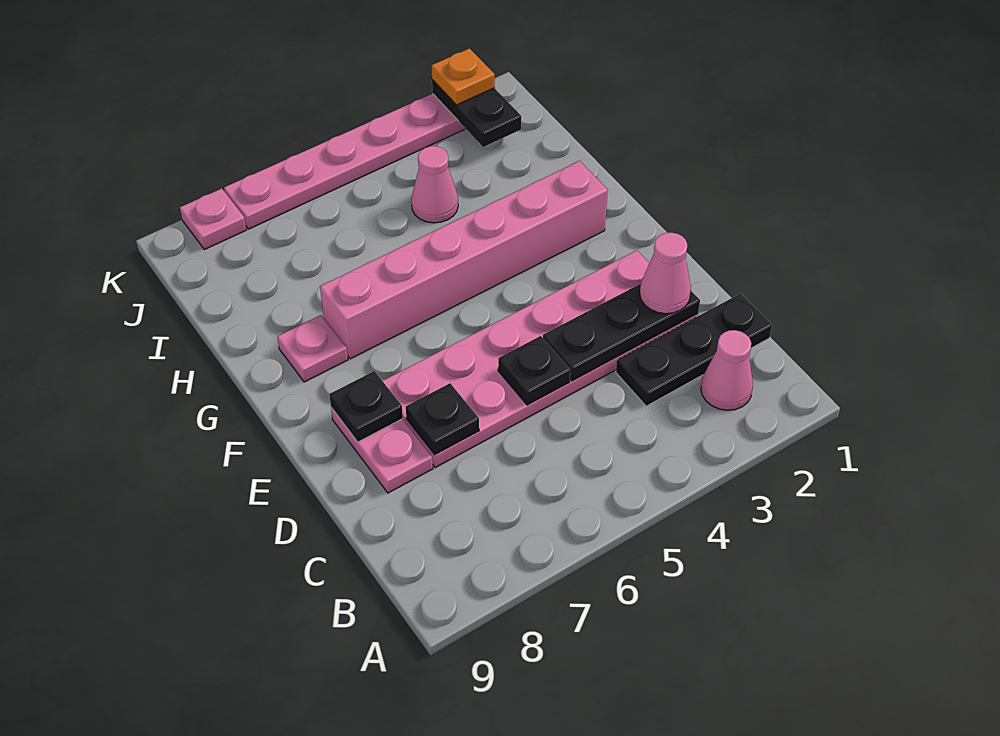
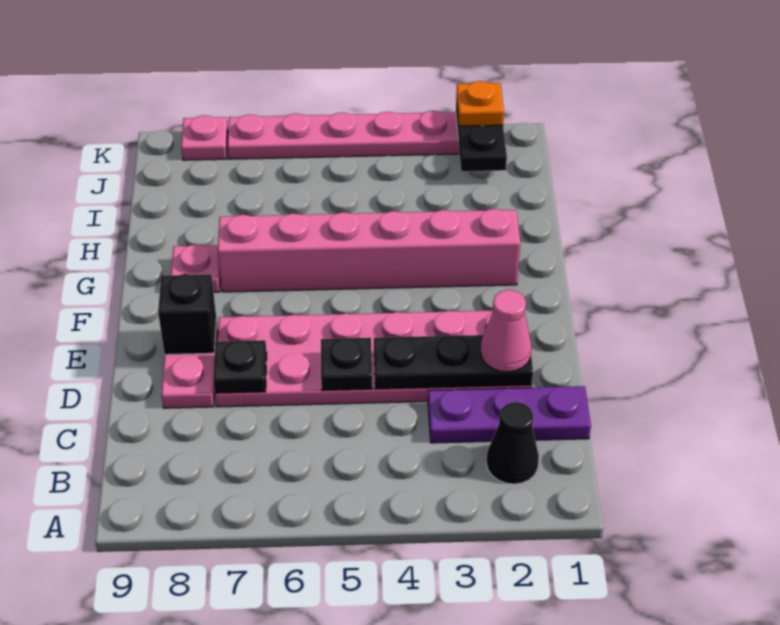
pink cone B2 level 1 -> black cone B2 level 1
black plate C1:C3 level 1 -> purple plate C1:C3 level 1
black plate E8 level 2 -> black brick E8 level 2
pink cone I4 level 1 -> none

